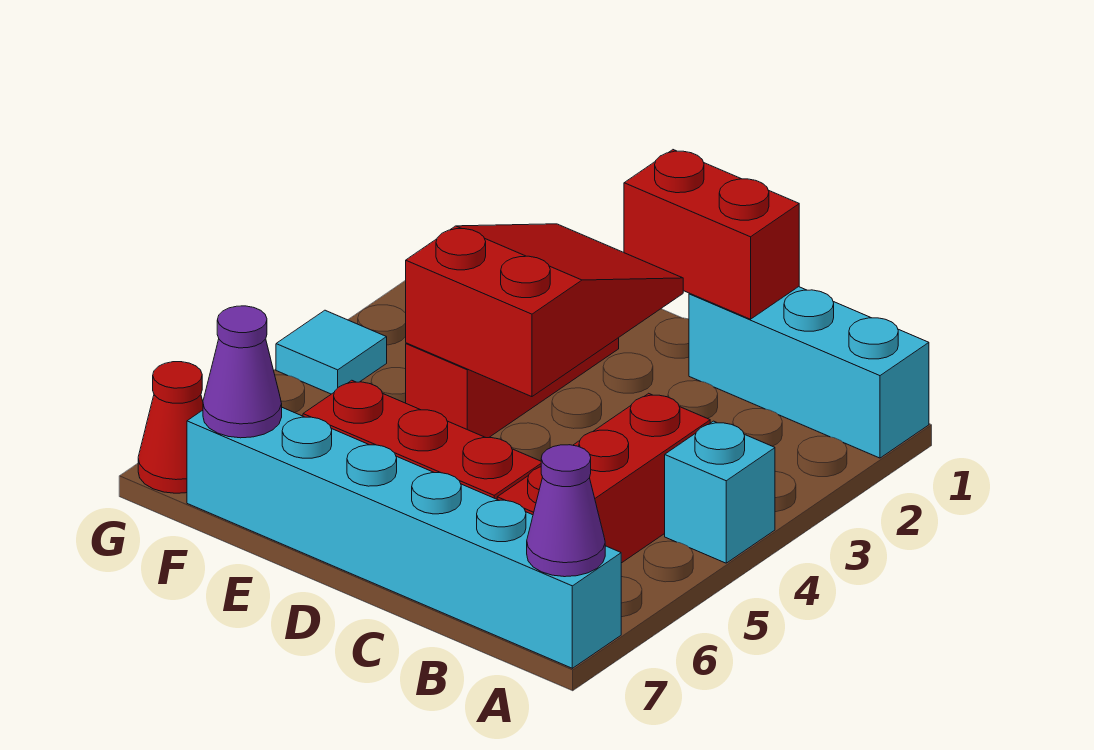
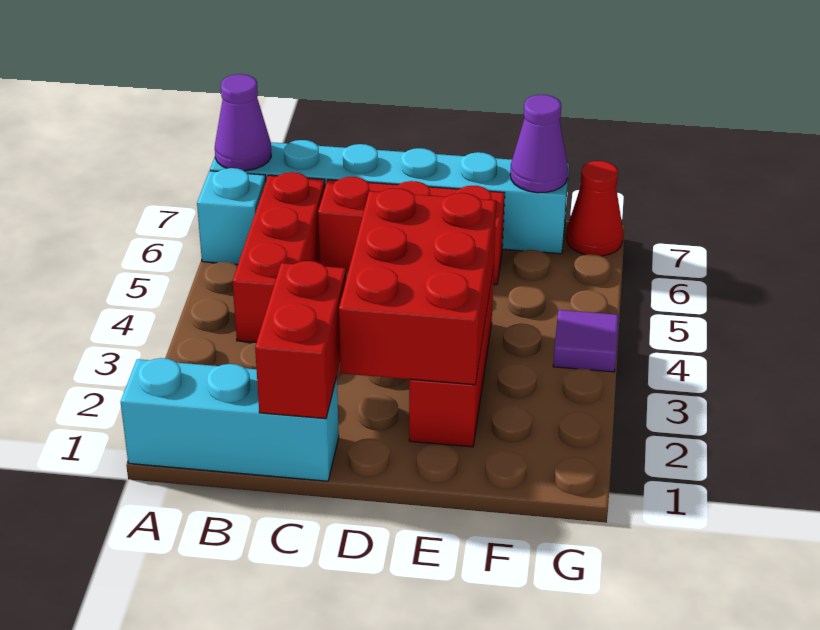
cyan brick A4 level 1 -> cyan brick A6 level 1
red brick C1:D1 level 2 -> red brick C1:C2 level 2
red slope D2:E4 level 2 top 4 -> red brick D2:E4 level 2
cyan tile G4 level 1 -> purple tile G4 level 1

